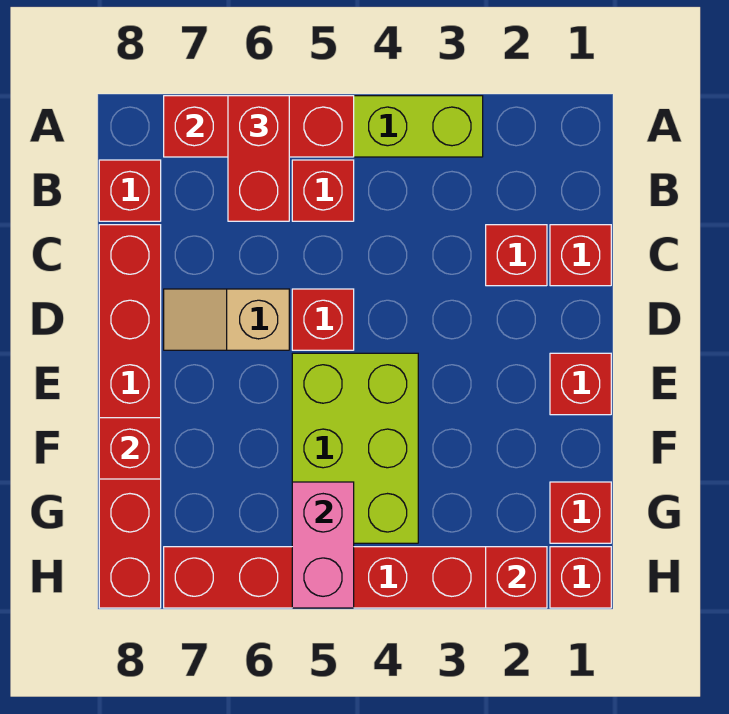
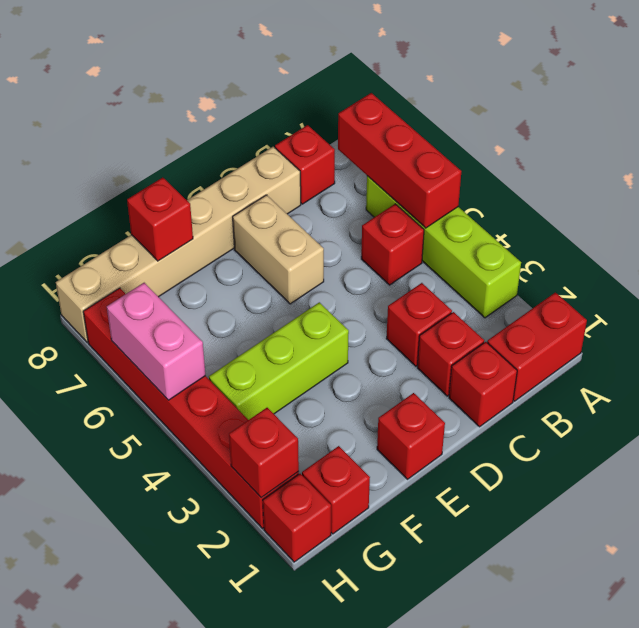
red brick A6:B6 level 3 -> red brick A1:B1 level 1
red brick C8:H8 level 1 -> tan brick C8:H8 level 1
red brick D5 level 1 -> red brick C3 level 1
tan slope D6:D7 level 1 top 6 -> tan brick D6:D7 level 1
lime brick E4:G5 level 1 -> lime brick E4:G4 level 1
pink brick G5:H5 level 2 -> pink brick H5:H6 level 2

